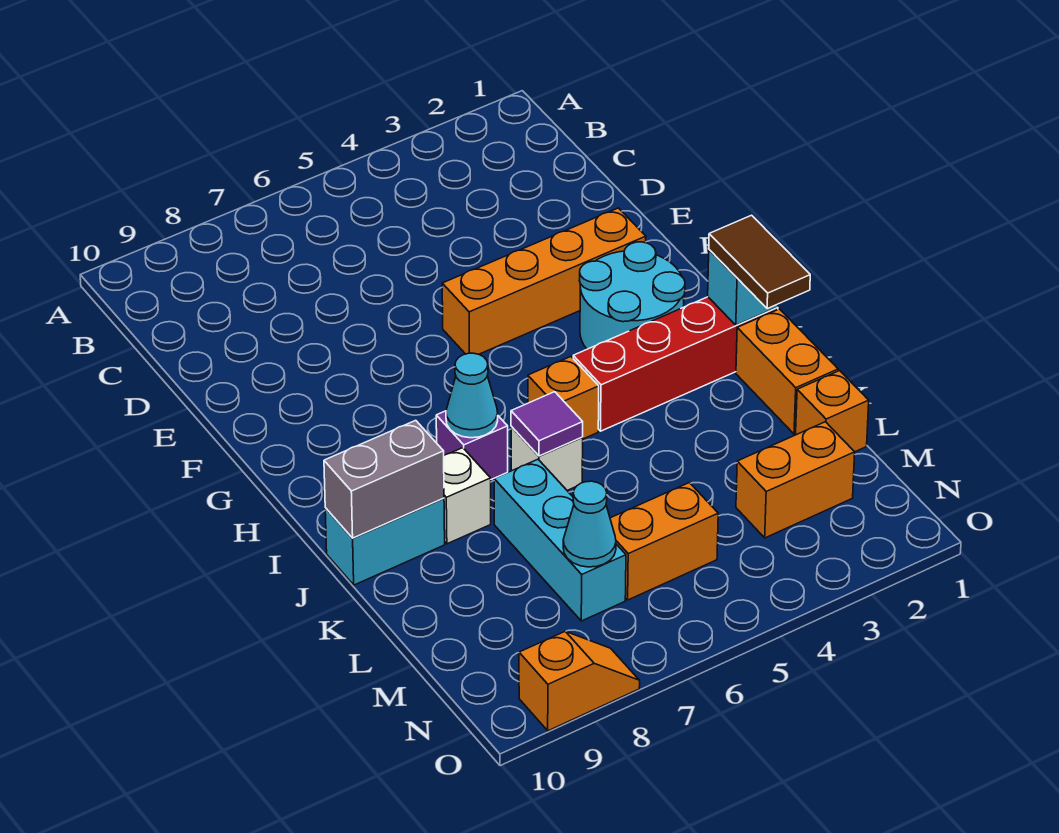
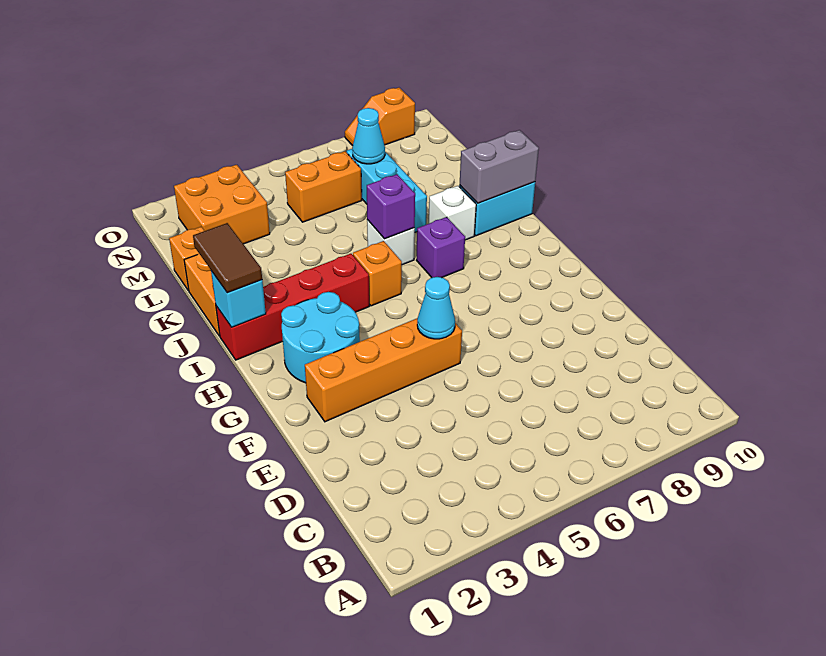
cyan cone I7 level 2 -> cyan cone F5 level 2
purple tile J6 level 2 -> purple brick J6 level 2
orange brick M2:M3 level 1 -> orange brick M2:N3 level 1

